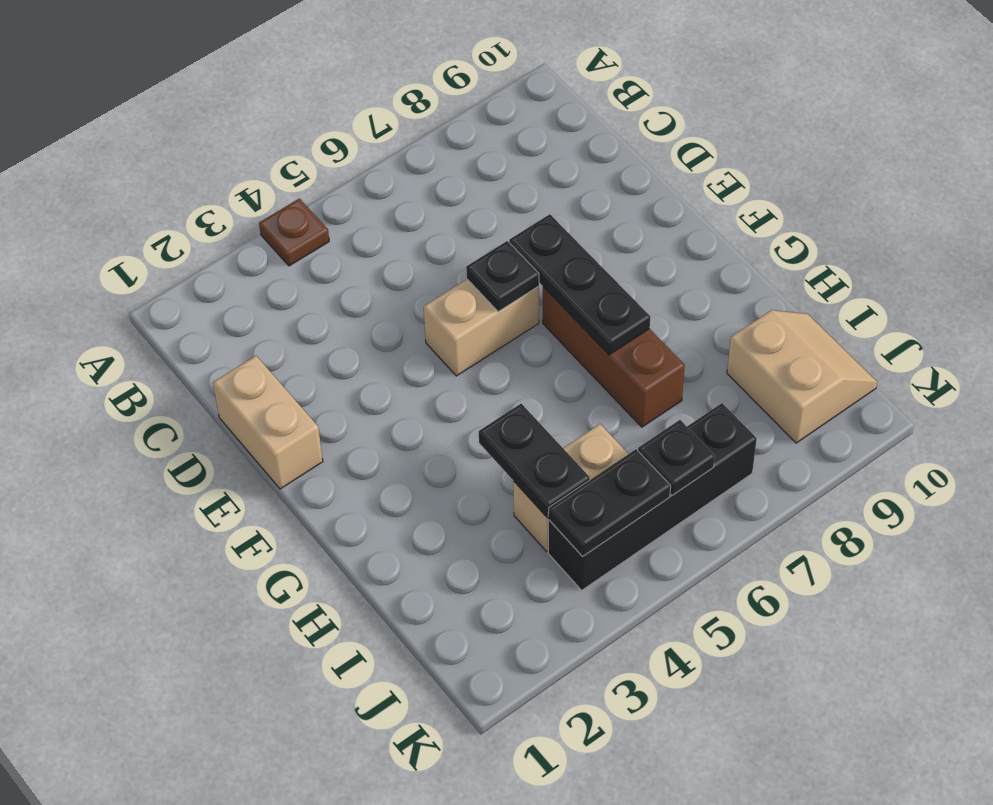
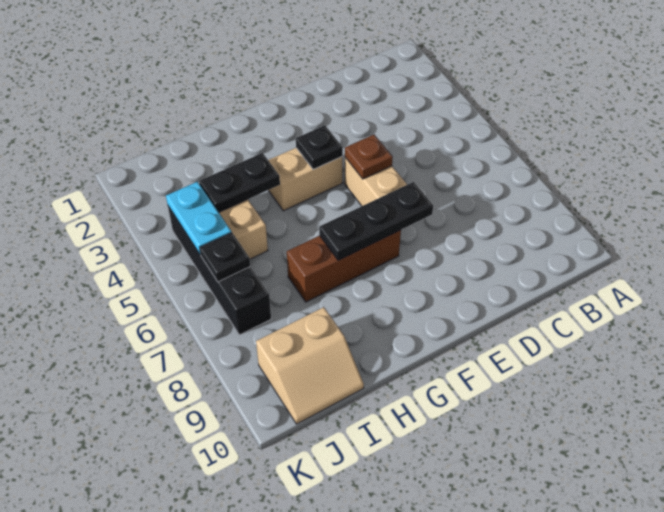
brown plate A4 level 1 -> brown plate E5 level 2
tan brick D1:E1 level 1 -> tan brick F4:G4 level 1
black plate E6 level 2 -> black plate F4 level 2
black plate J4:J5 level 2 -> cyan plate J4:J5 level 2

